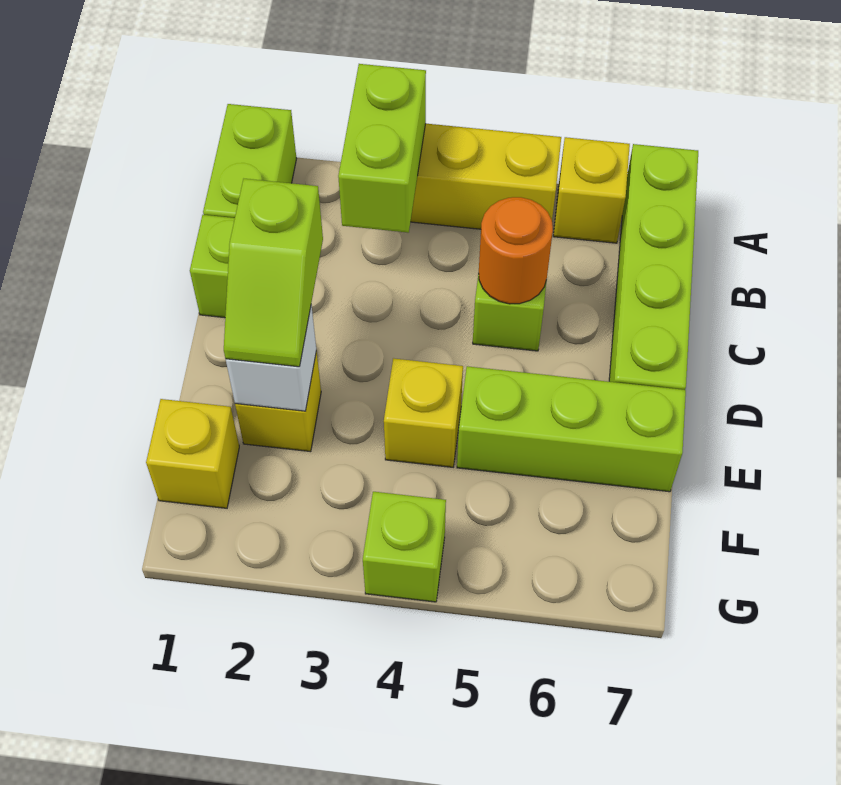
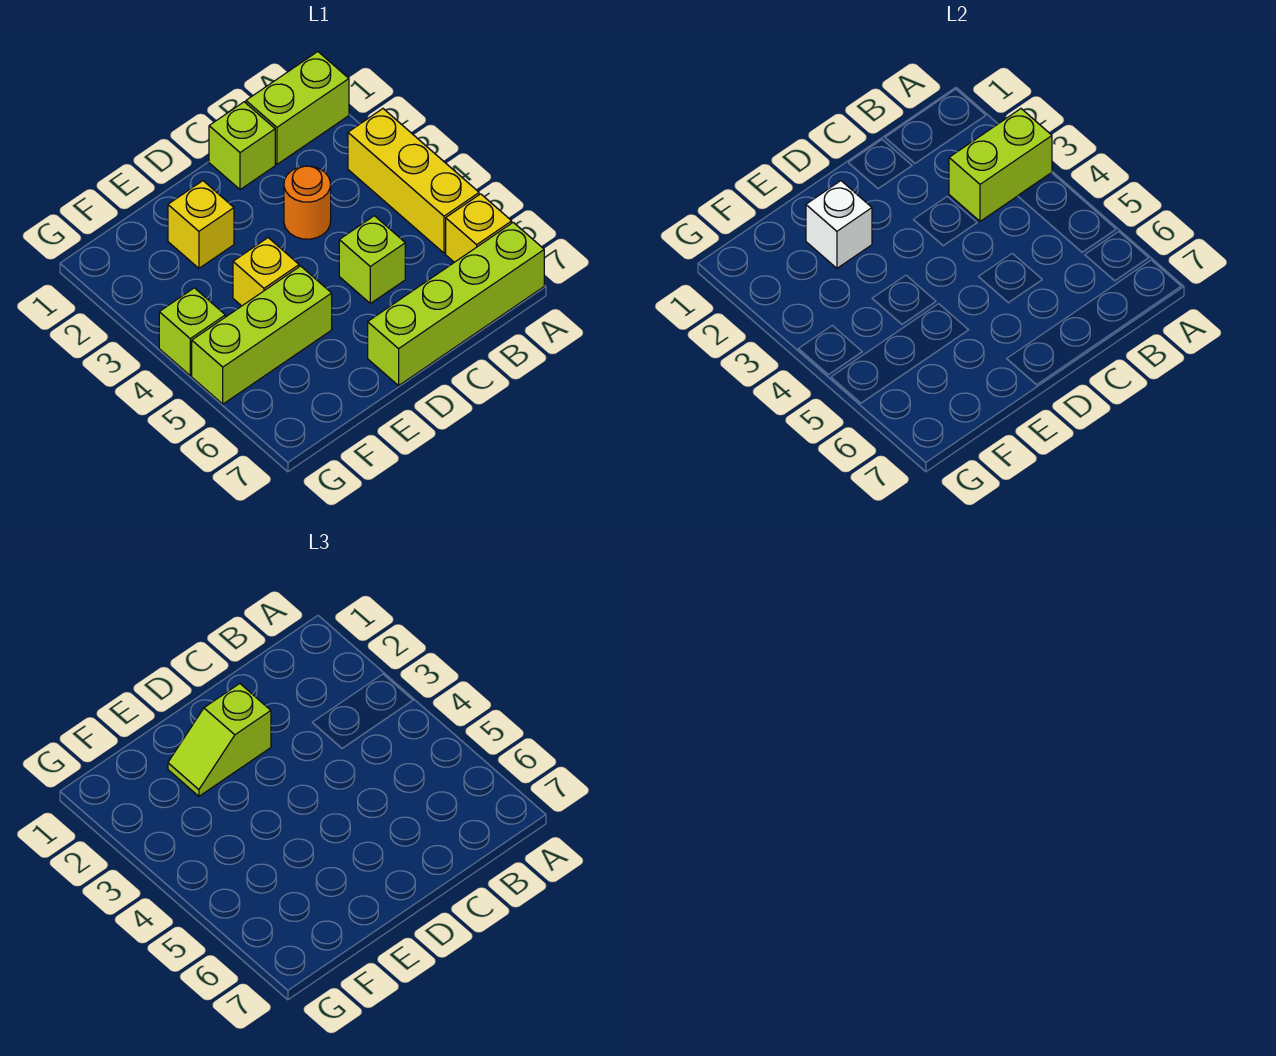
orange round brick C5 level 2 -> orange round brick C3 level 1
lime brick E5:E7 level 1 -> lime brick E5:G5 level 1
yellow brick F1 level 1 -> none

